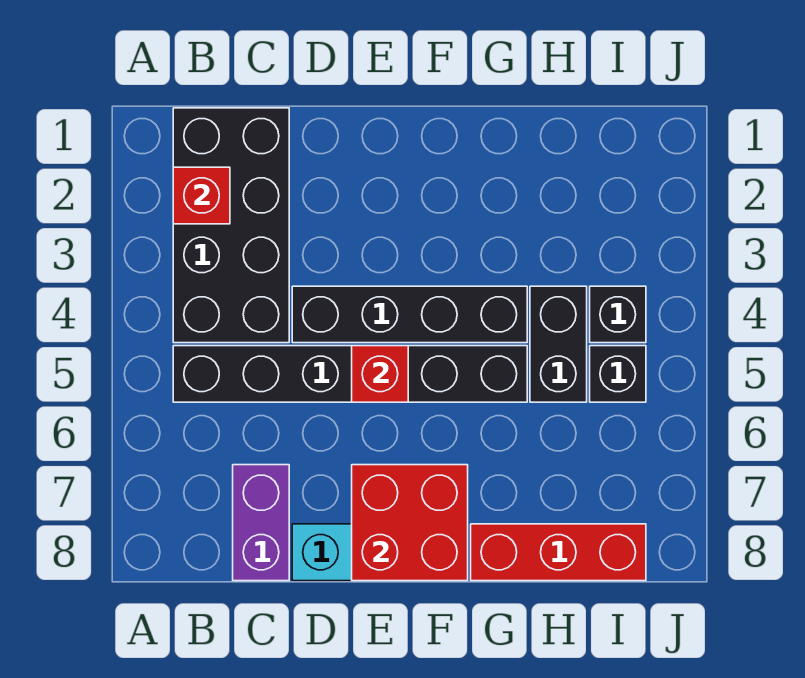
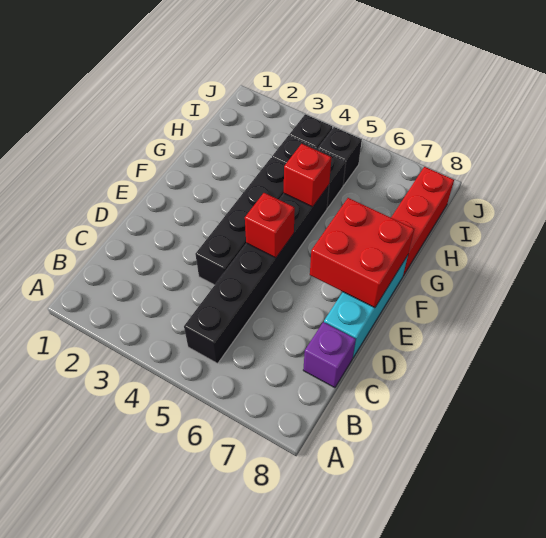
black brick B1:C4 level 1 -> none
red brick B2 level 2 -> red brick G5 level 2
purple brick C7:C8 level 1 -> purple brick C8 level 1

